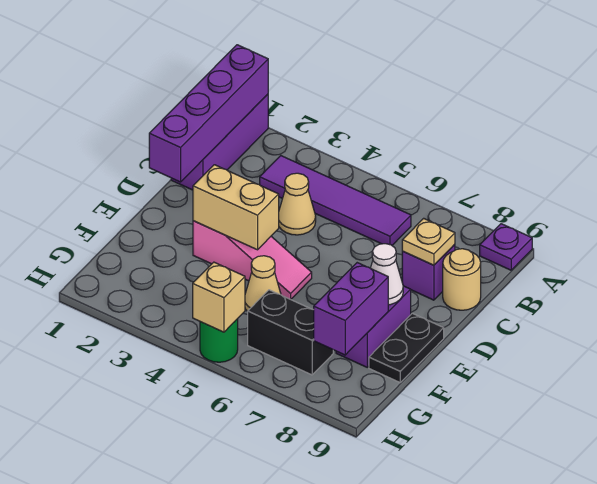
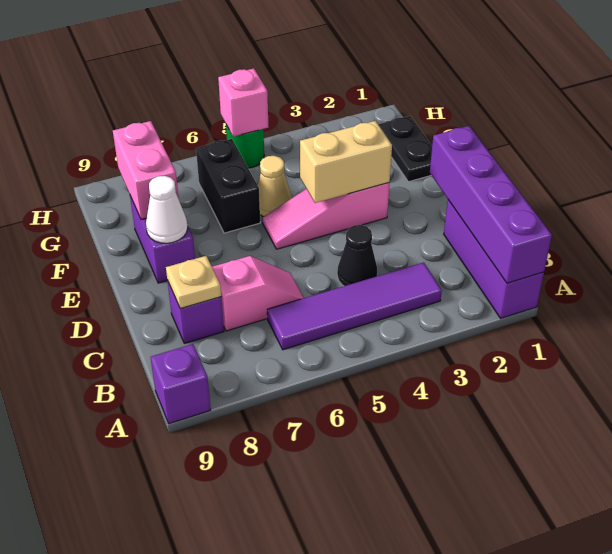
purple plate A9 level 1 -> purple brick A9 level 1
tan cone C4 level 1 -> black cone C4 level 1
none -> pink slope C6:C7 level 1 top 7
tan round brick C9 level 1 -> none
black plate E9:F9 level 1 -> black plate F1:G1 level 1
purple brick F8:G8 level 2 -> pink brick F8:G8 level 2
black brick G6:G7 level 1 -> black brick F6:G6 level 1
tan brick H5 level 2 -> pink brick H5 level 2

